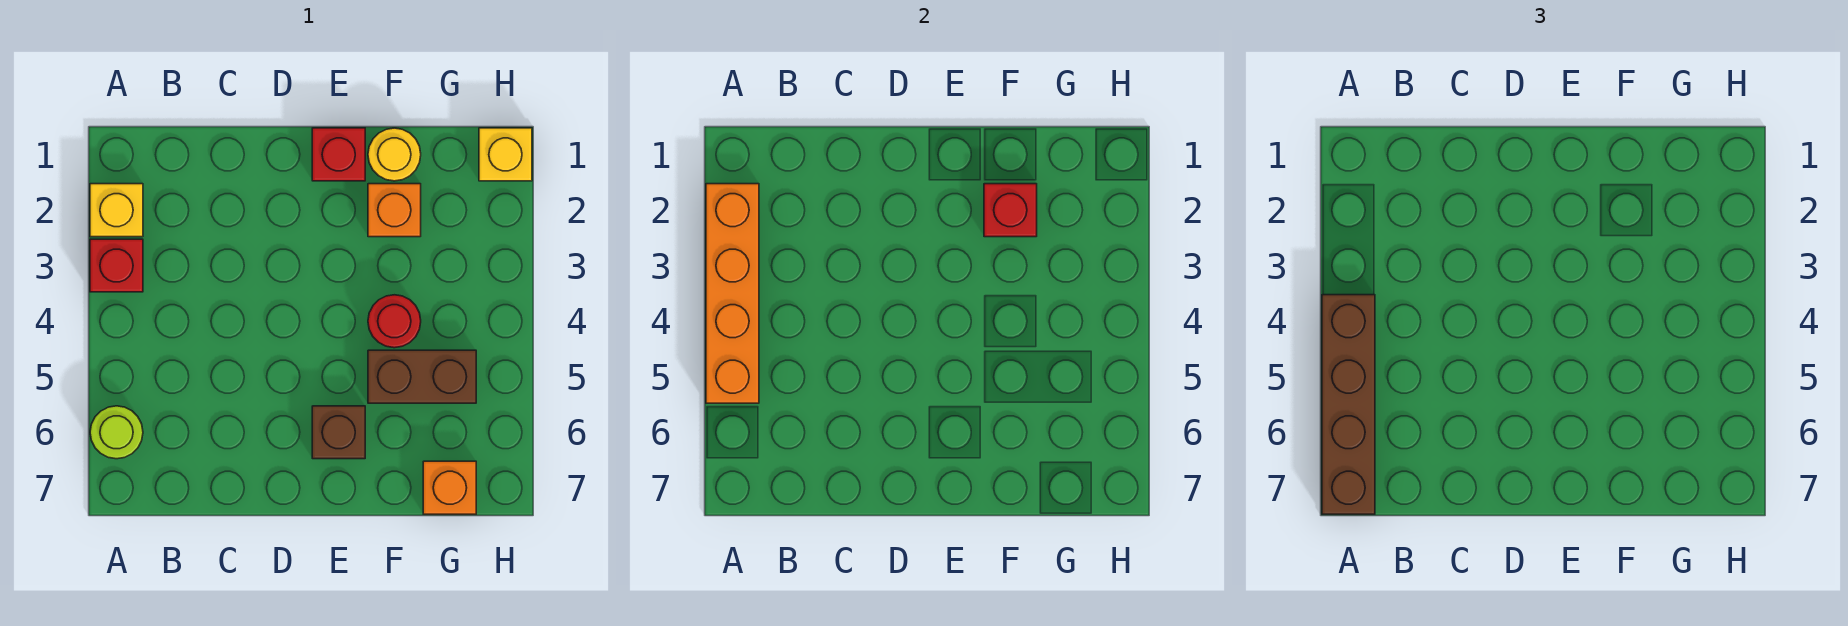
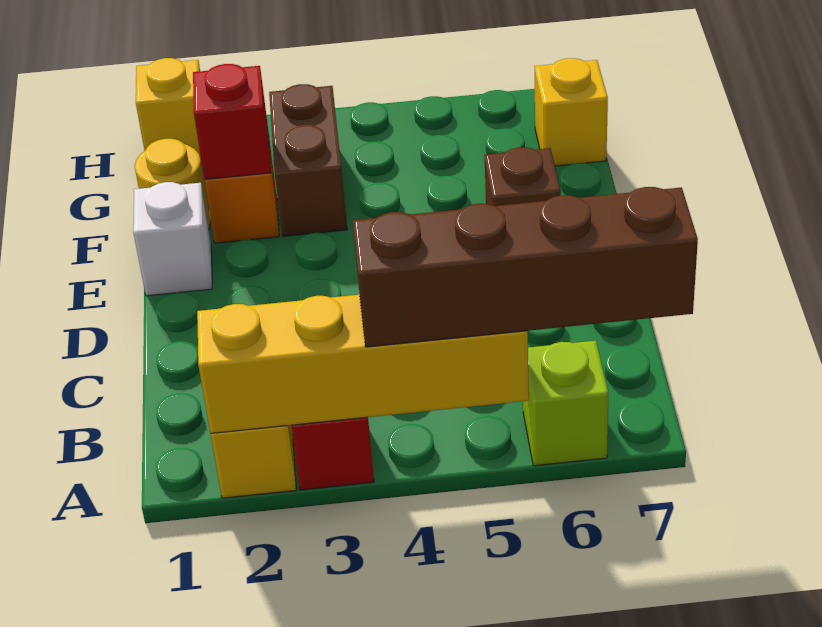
orange brick A2:A5 level 2 -> yellow brick A2:A5 level 2
lime round brick A6 level 1 -> lime brick A6 level 1
red brick E1 level 1 -> white brick E1 level 1
red round brick F4 level 1 -> none
brown brick F5:G5 level 1 -> brown brick F3:G3 level 1
orange brick G7 level 1 -> yellow brick G7 level 1

